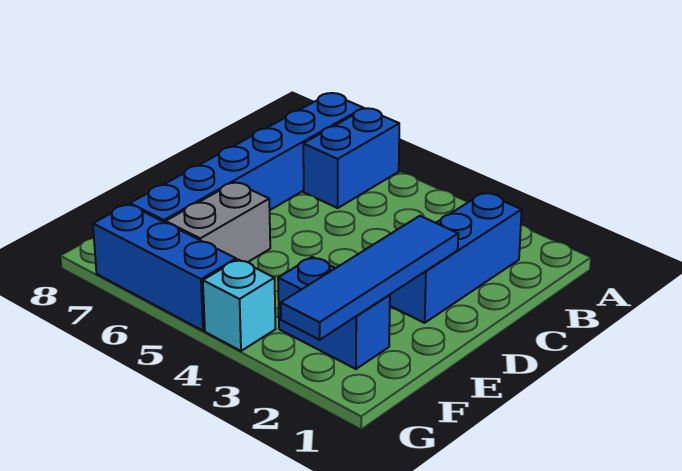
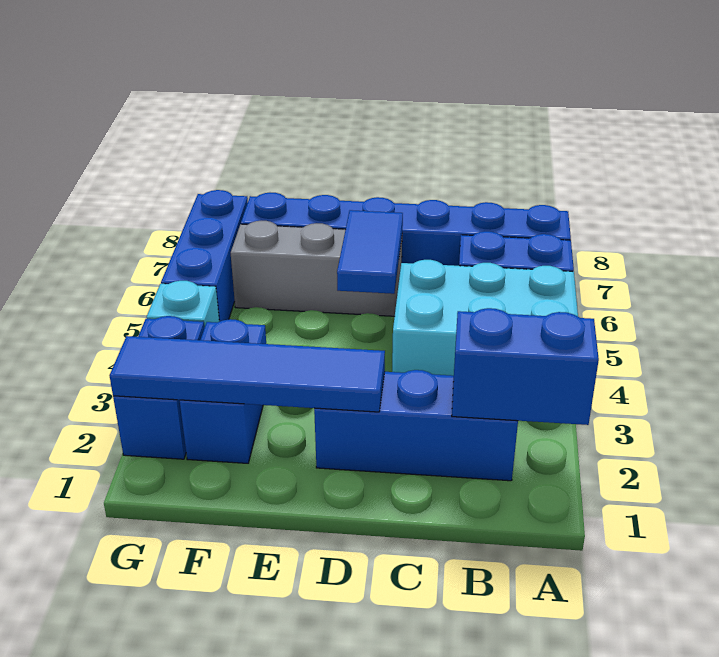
none -> blue brick A2:B2 level 2
none -> cyan brick A4:C5 level 1
none -> blue tile D5:D6 level 2
grey brick E6:F6 level 1 -> grey brick D6:F6 level 1
none -> blue brick G2:G3 level 1

